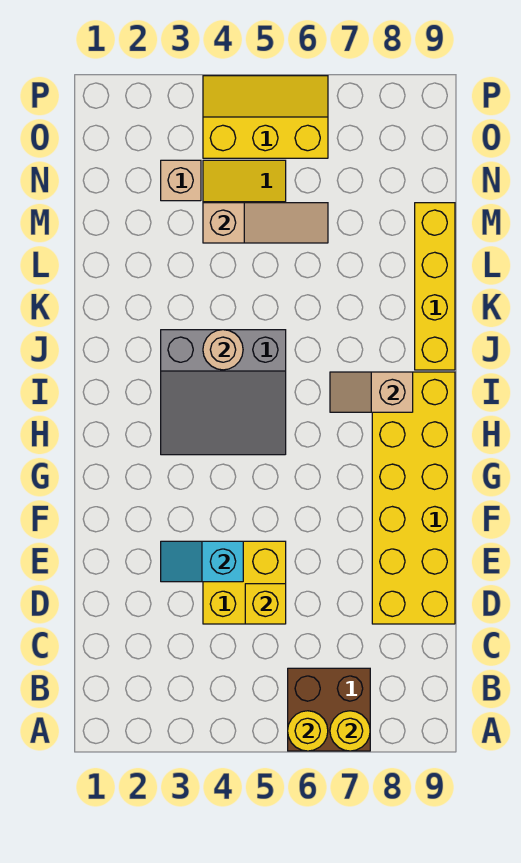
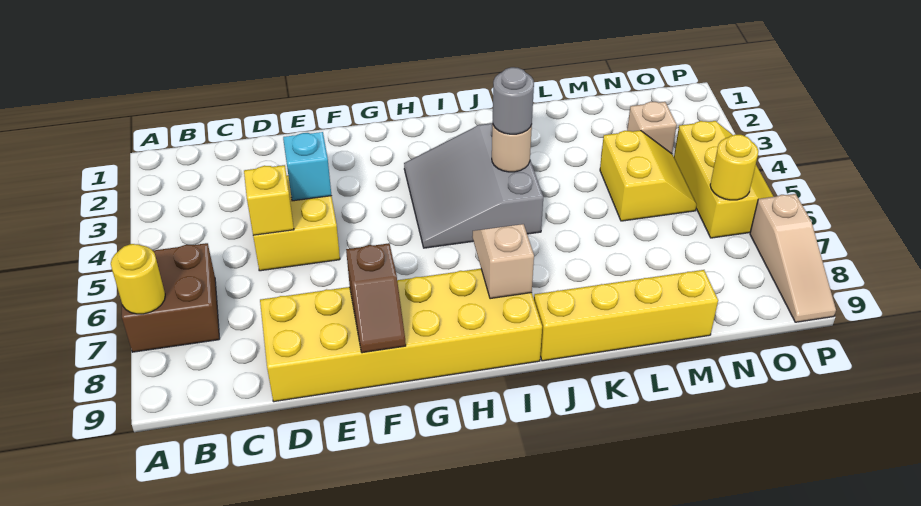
yellow round brick A6 level 2 -> yellow round brick O6 level 2
none -> brown slope F8:F9 level 2 top 8
none -> grey round brick J4 level 3
tan slope M4:M6 level 2 top 4 -> tan slope P7:P9 level 1 top 7

